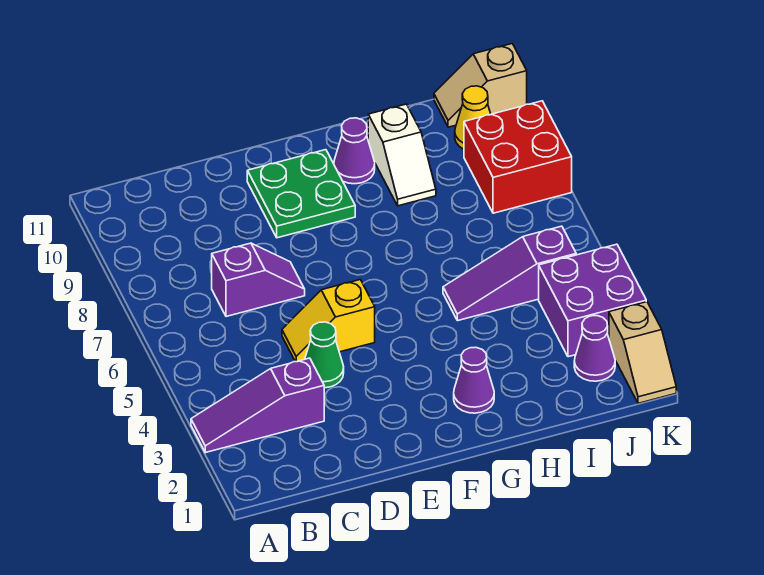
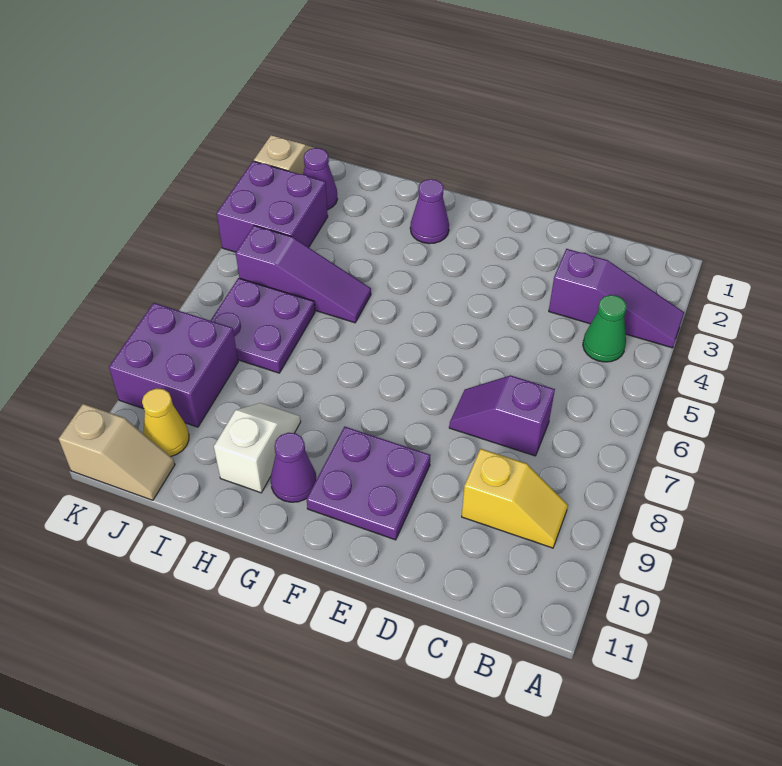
green cone D4 level 1 -> green cone B4 level 1
yellow slope D5:E5 level 1 top E -> yellow slope B9:C9 level 1 top C
green plate E9:F10 level 1 -> purple plate E9:F10 level 1
none -> purple plate I6:J7 level 1
red brick J8:K9 level 1 -> purple brick J8:K9 level 1

